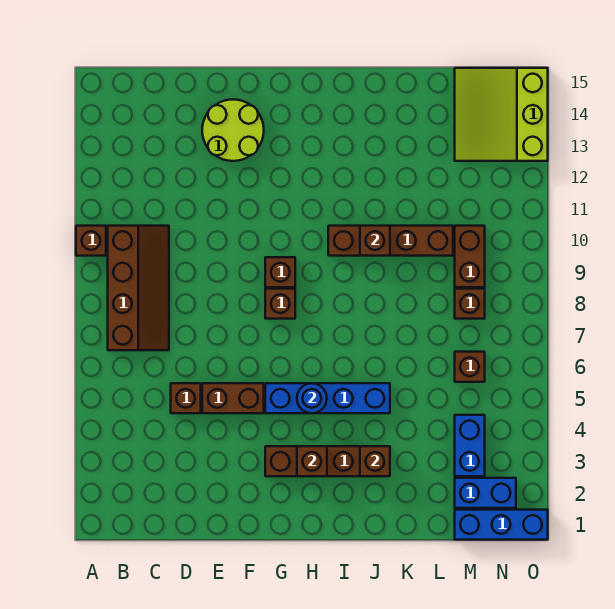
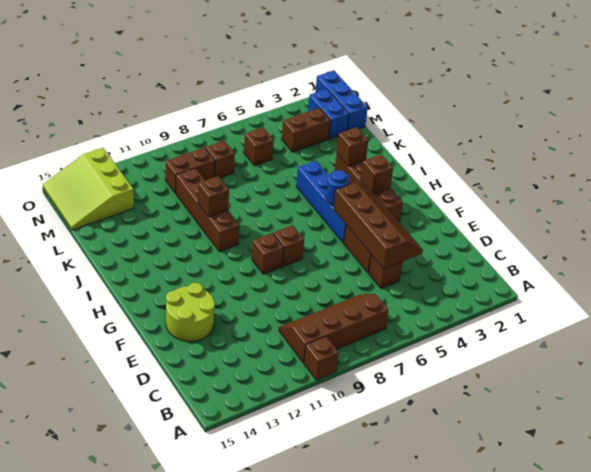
none -> brown slope D4:G5 level 2 top 5
blue brick M3:M4 level 1 -> brown brick M3:M4 level 1
lime slope M13:O15 level 1 top O -> lime slope M13:O15 level 1 top 13

